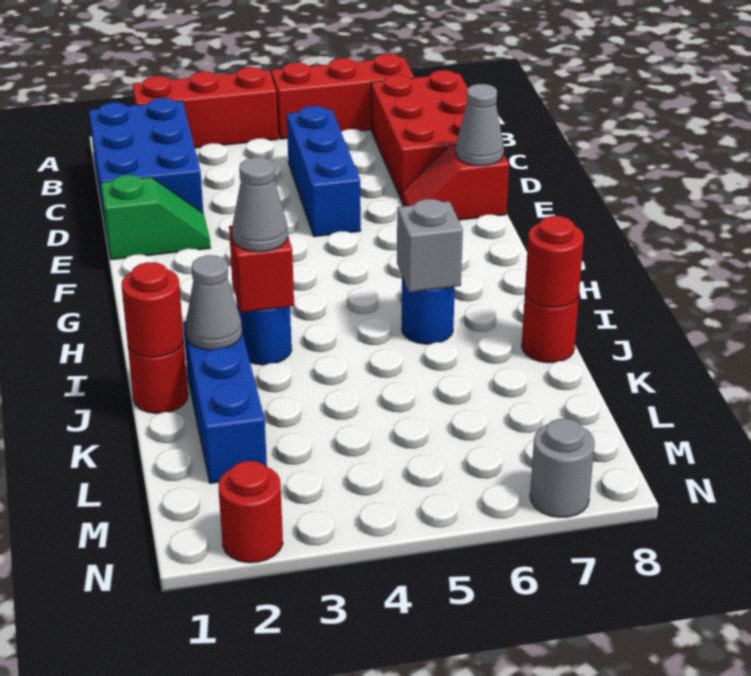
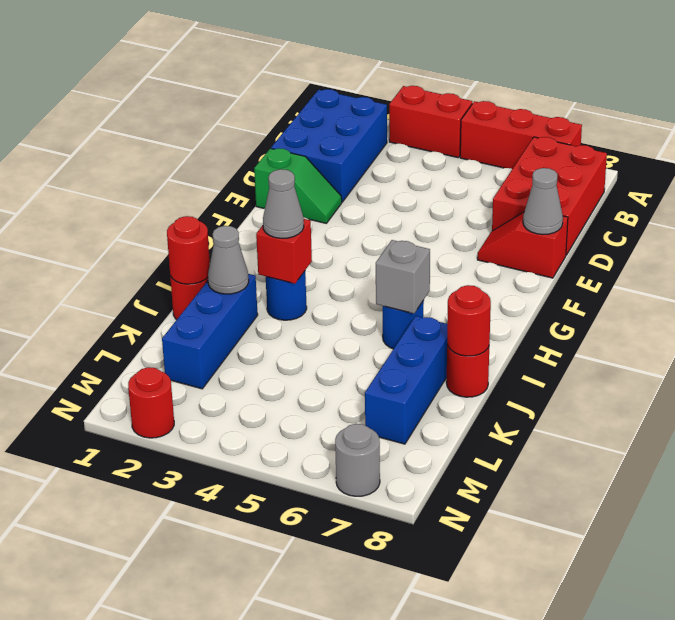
red brick A2:A4 level 1 -> red brick A3:A4 level 1
blue brick C5:E5 level 1 -> blue brick J7:L7 level 1

